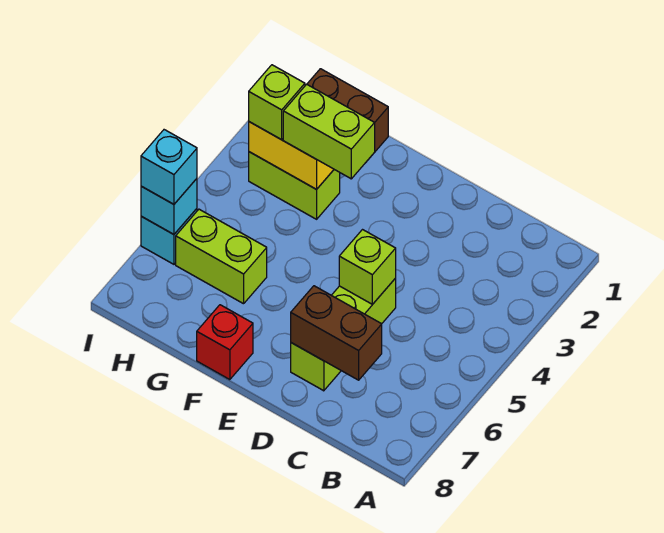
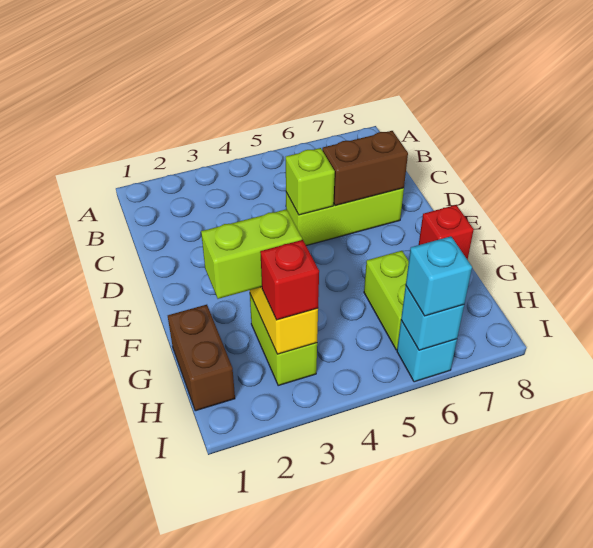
brown brick C7:D7 level 2 -> brown brick D6:D7 level 2
lime brick F3:G3 level 3 -> lime brick G2:G3 level 3
lime brick H3 level 3 -> red brick H3 level 3

